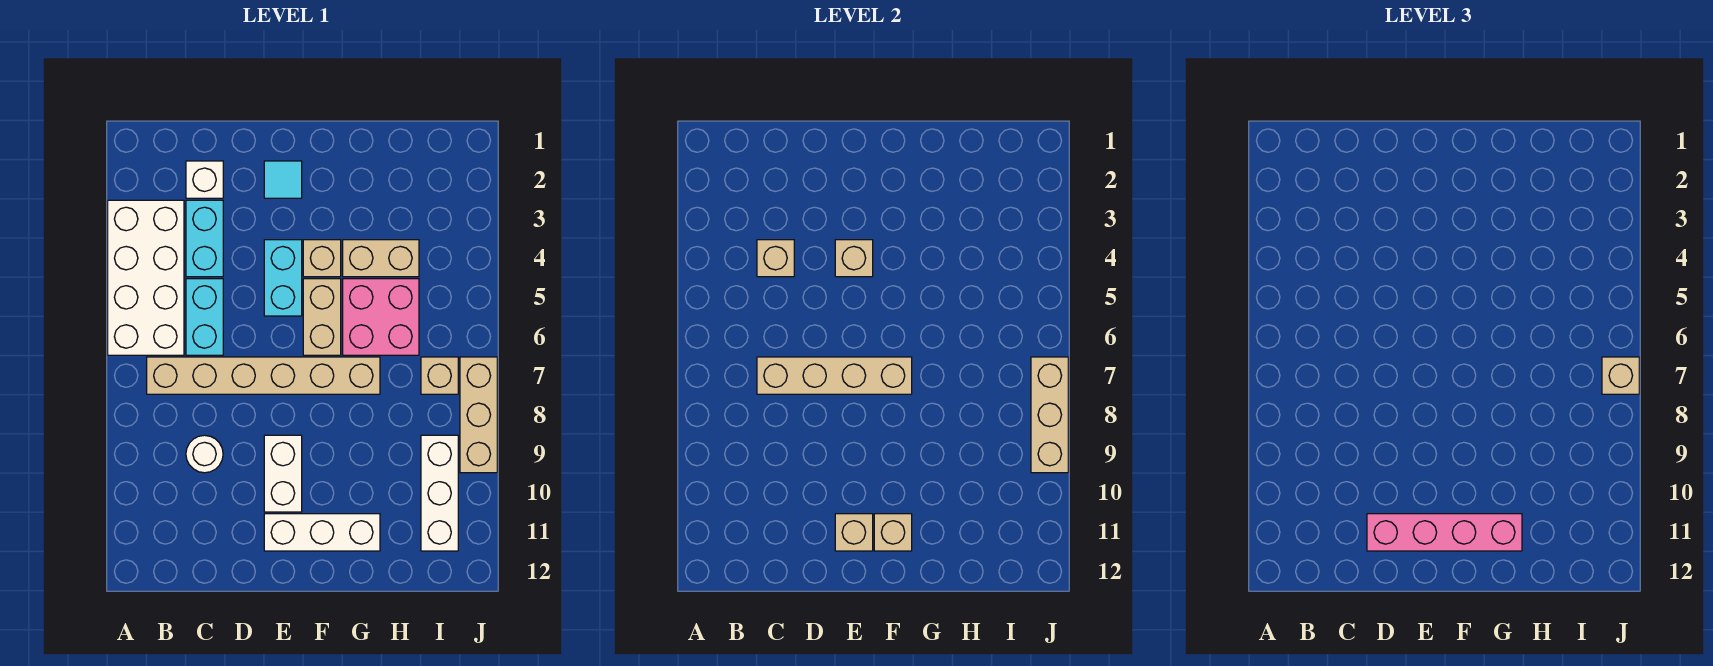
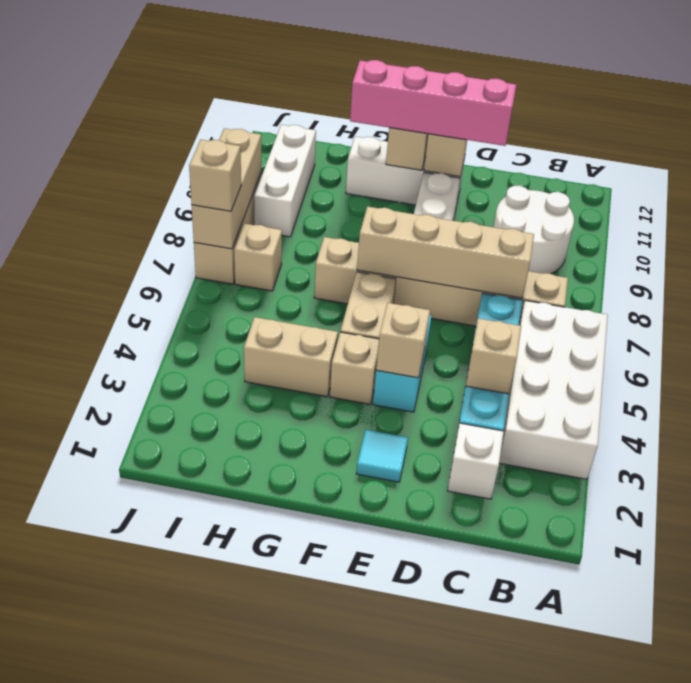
white round brick C9 level 1 -> white round brick B9:C10 level 1
pink brick G5:H6 level 1 -> none

